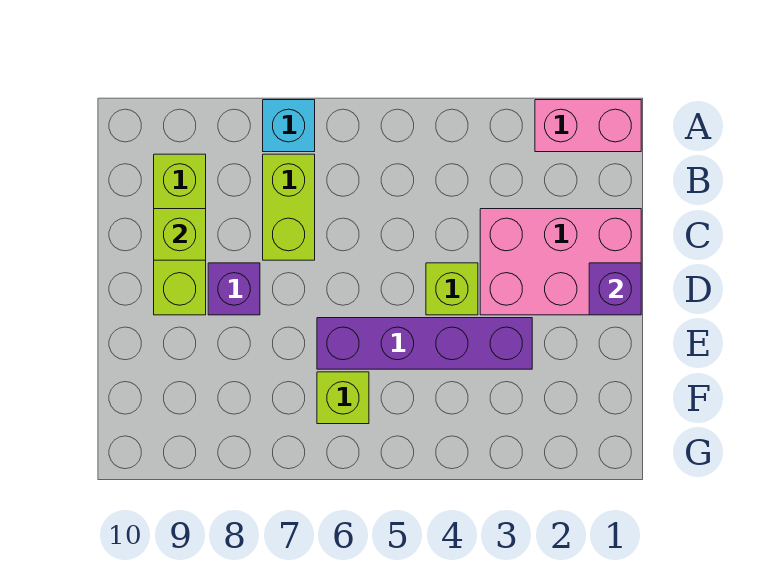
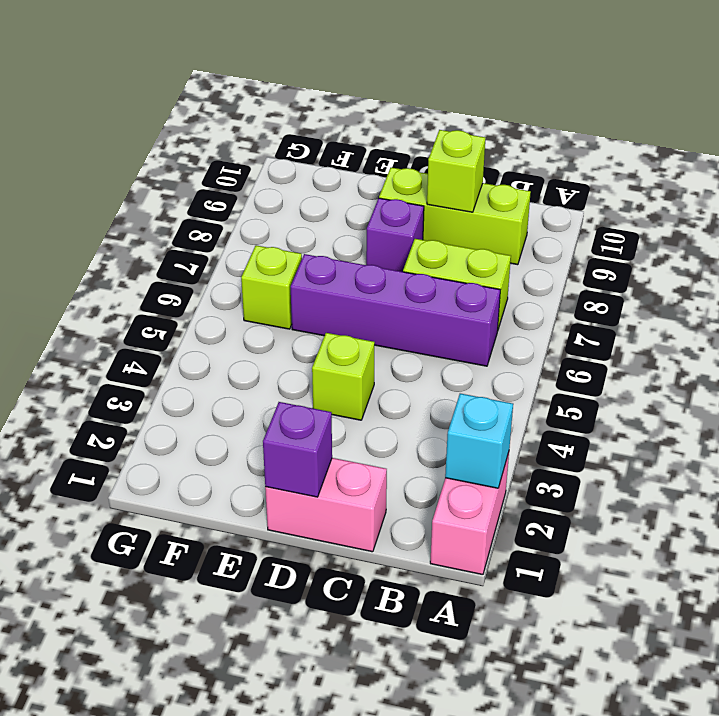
cyan brick A7 level 1 -> cyan brick A2 level 2
pink brick C1:D3 level 1 -> pink brick C1:D1 level 1
purple brick E3:E6 level 1 -> purple brick B6:E6 level 1

